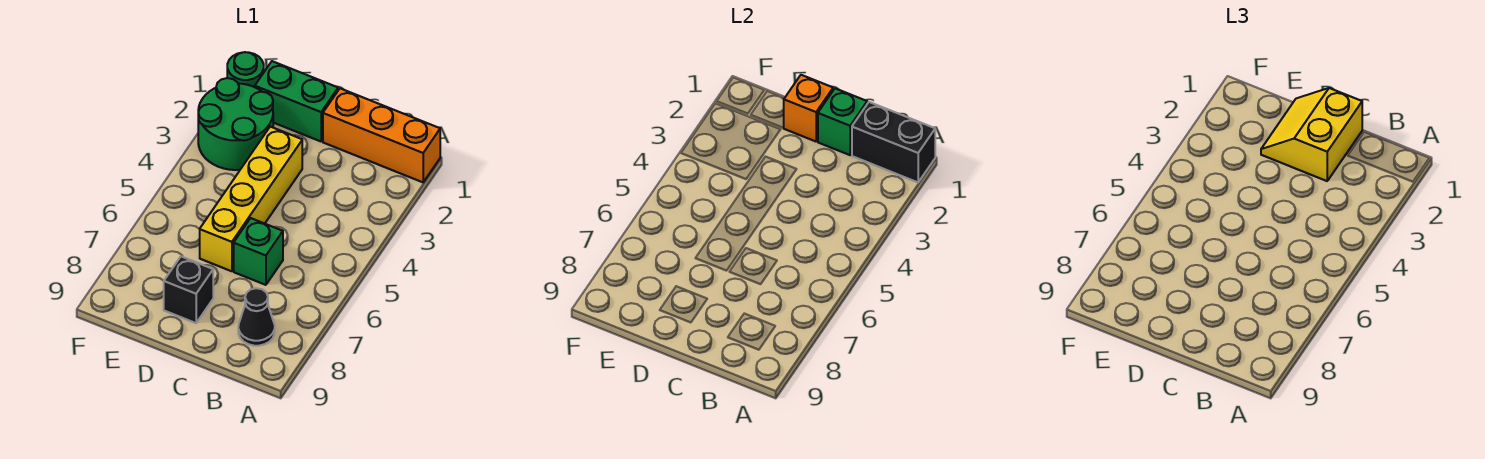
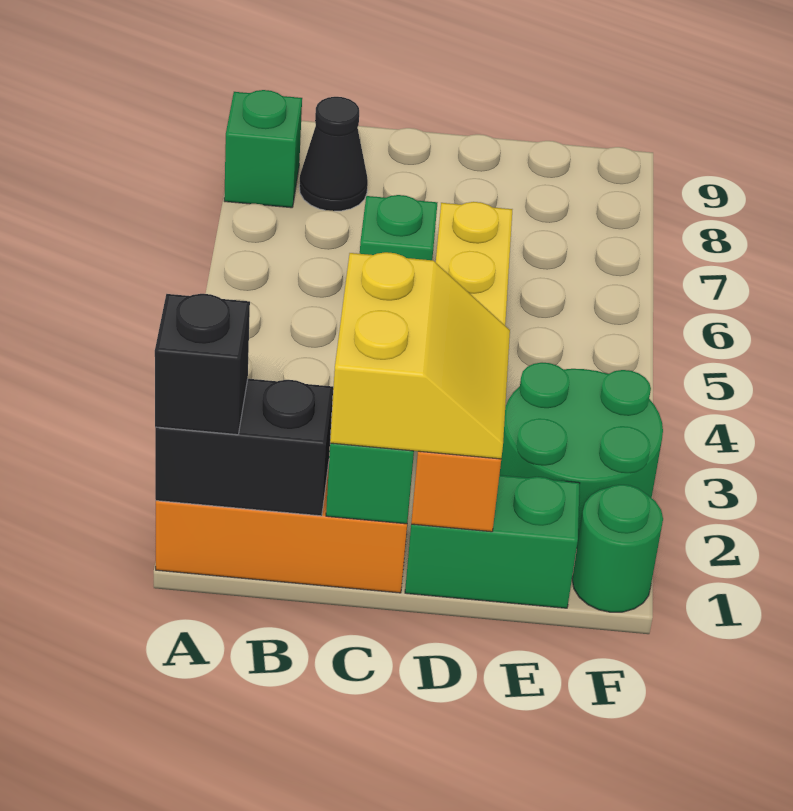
none -> green brick A8 level 1
black brick D8 level 1 -> black brick A1 level 3

